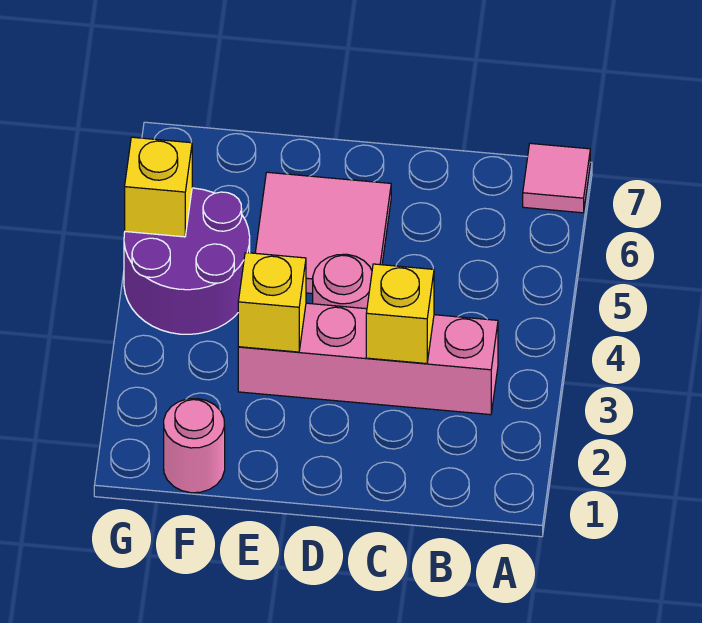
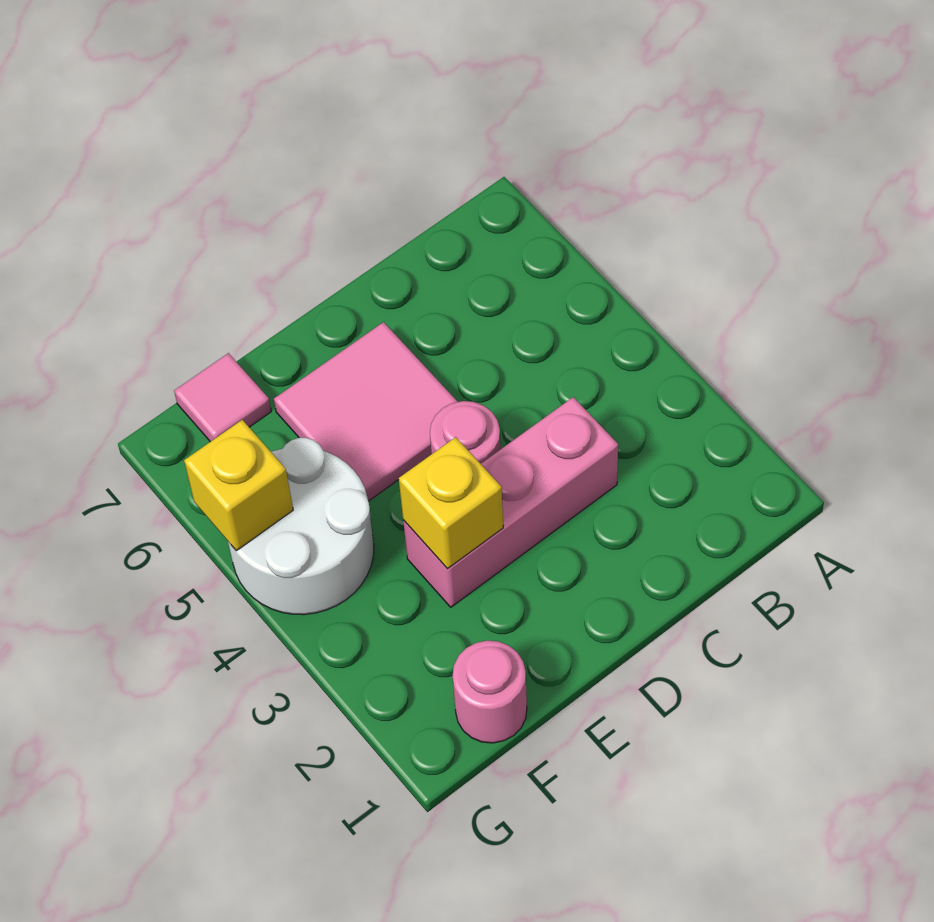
pink tile A7 level 1 -> pink tile F7 level 1
pink brick B3:E3 level 1 -> pink brick C3:E3 level 1
yellow brick C3 level 2 -> none
purple round brick F4:G5 level 1 -> white round brick F4:G5 level 1

